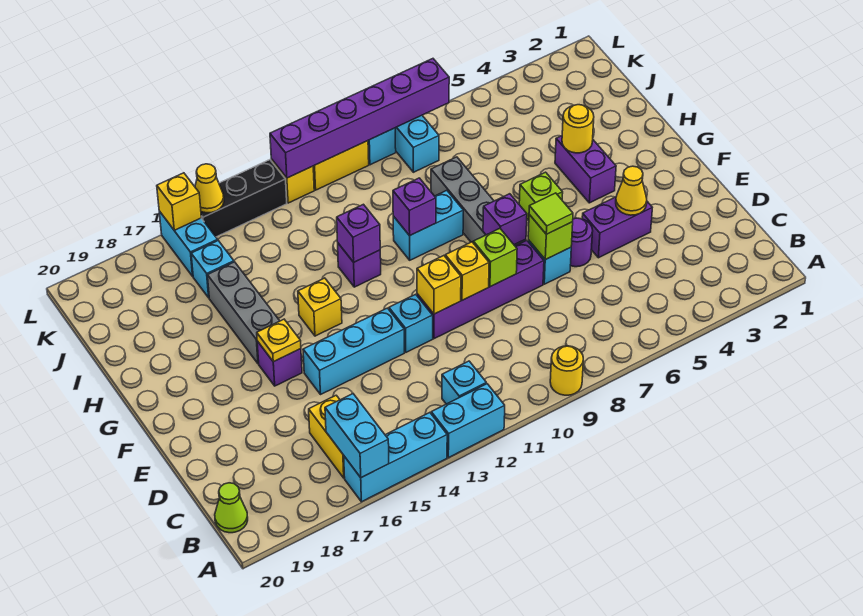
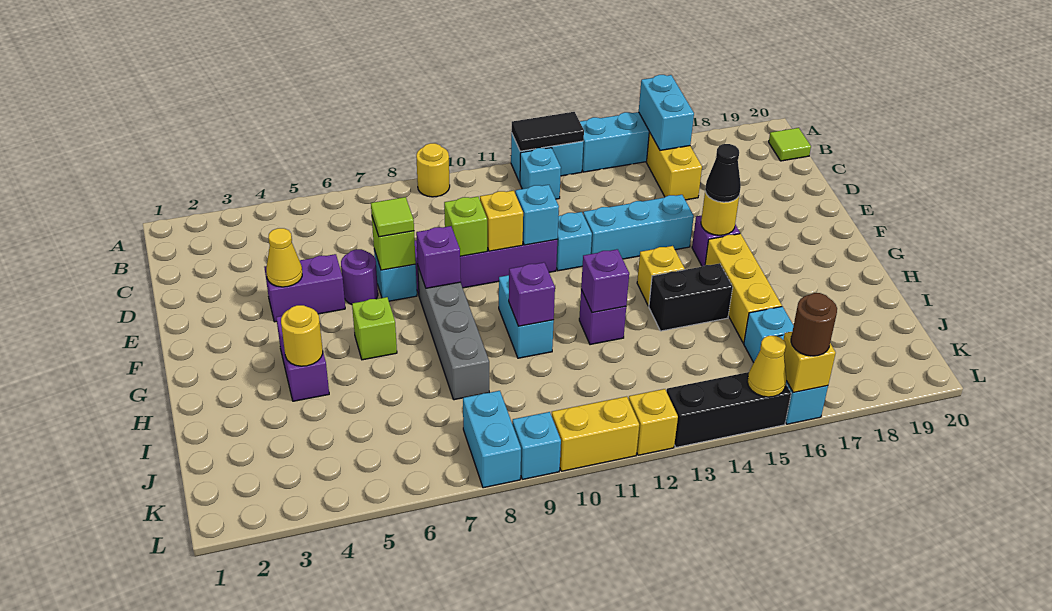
none -> black tile A12:A13 level 2
lime cone B20 level 1 -> lime tile B20 level 1
yellow brick E11 level 2 -> cyan brick E11 level 2
yellow plate F16 level 2 -> yellow round brick F16 level 2
none -> black cone F16 level 3
grey brick G16:I16 level 1 -> yellow brick G16:I16 level 1
cyan brick H9:H10 level 1 -> cyan brick G10:H10 level 1
none -> black brick H14:H15 level 1
purple brick L7:L12 level 2 -> none
none -> brown round brick L16 level 3

